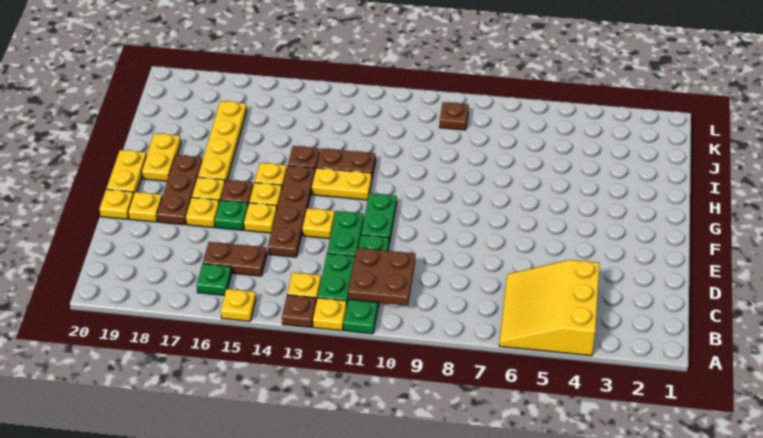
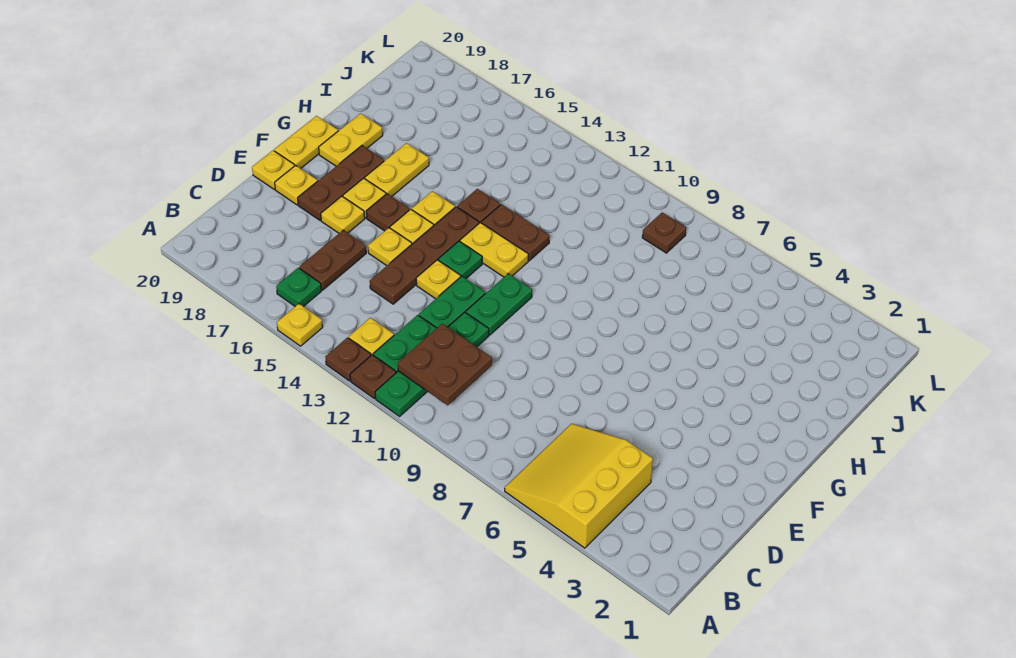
yellow plate A12 level 1 -> brown plate A12 level 1
brown plate C15:C16 level 1 -> brown plate C16:D16 level 1
green plate E16 level 1 -> green plate F13 level 1
yellow plate G17:J17 level 1 -> yellow plate G17:H17 level 1

